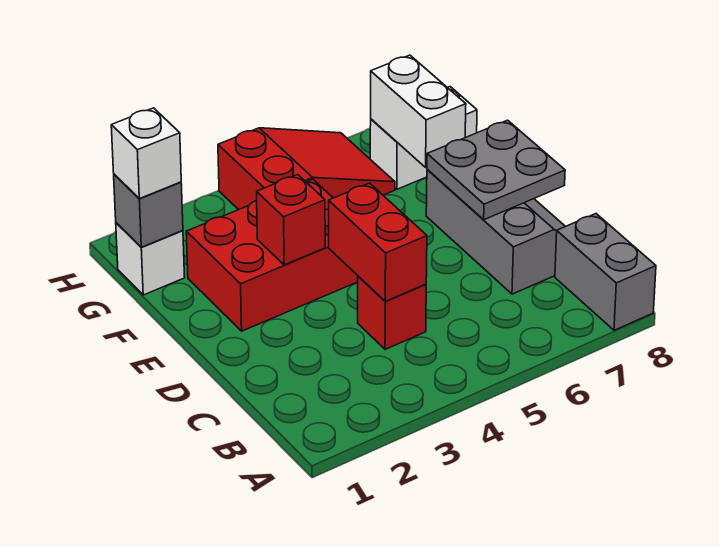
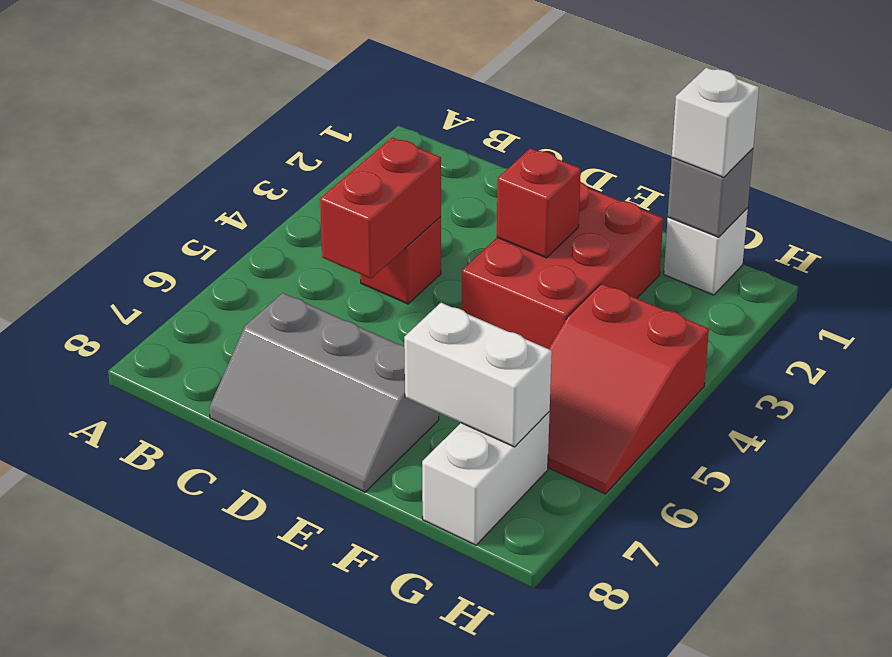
grey brick A8:B8 level 1 -> none
red brick C4:D4 level 2 -> red brick C4:C5 level 2
grey plate D7:E8 level 2 -> none

